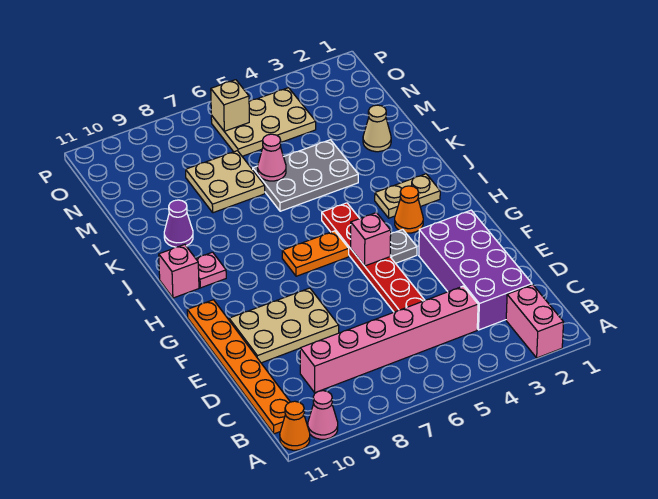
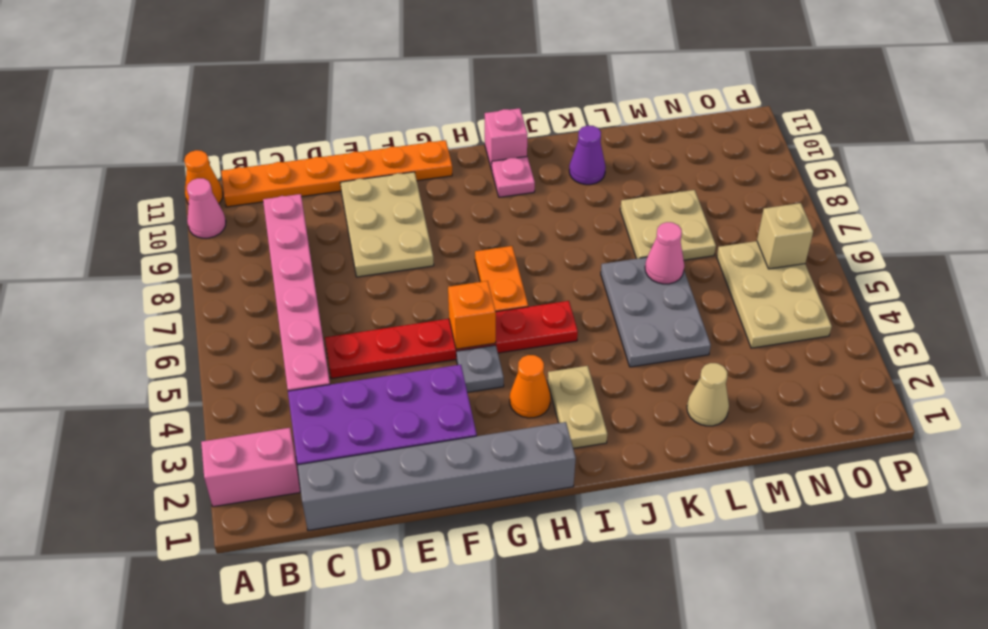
none -> grey brick C1:H1 level 1
pink brick G5 level 2 -> orange brick G5 level 2

